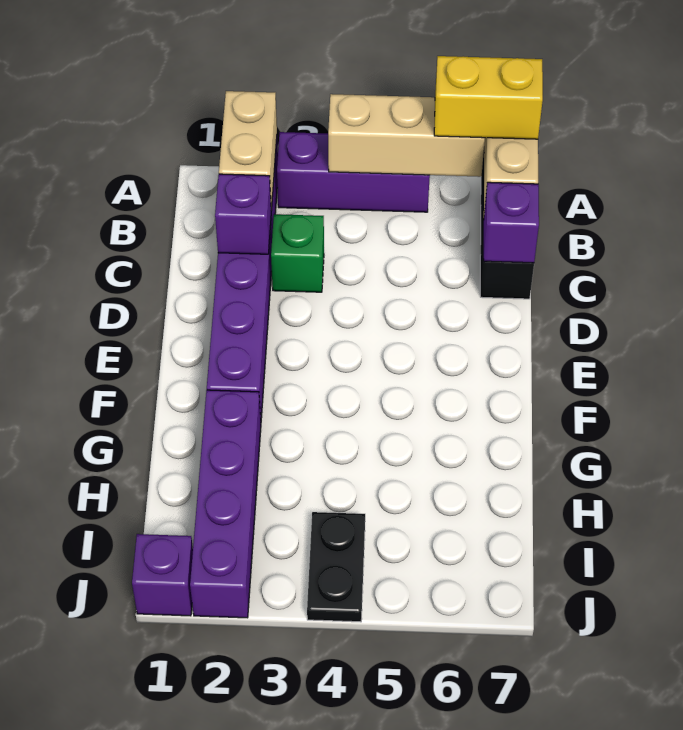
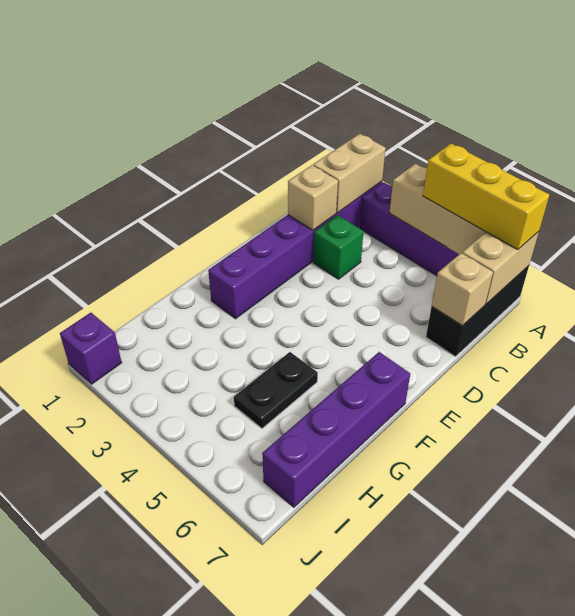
yellow brick A6:A7 level 3 -> yellow brick A5:A7 level 3
purple brick C2 level 2 -> tan brick C2 level 2
purple brick C7 level 2 -> tan brick C7 level 2
purple brick G2:J2 level 1 -> purple brick F7:I7 level 1
black plate I4:J4 level 1 -> black plate G5:H5 level 1

